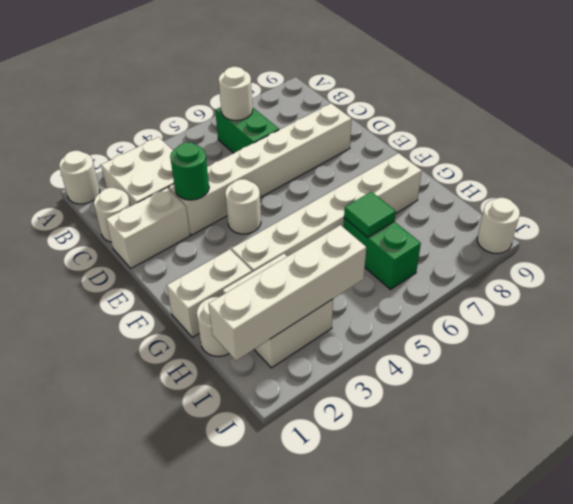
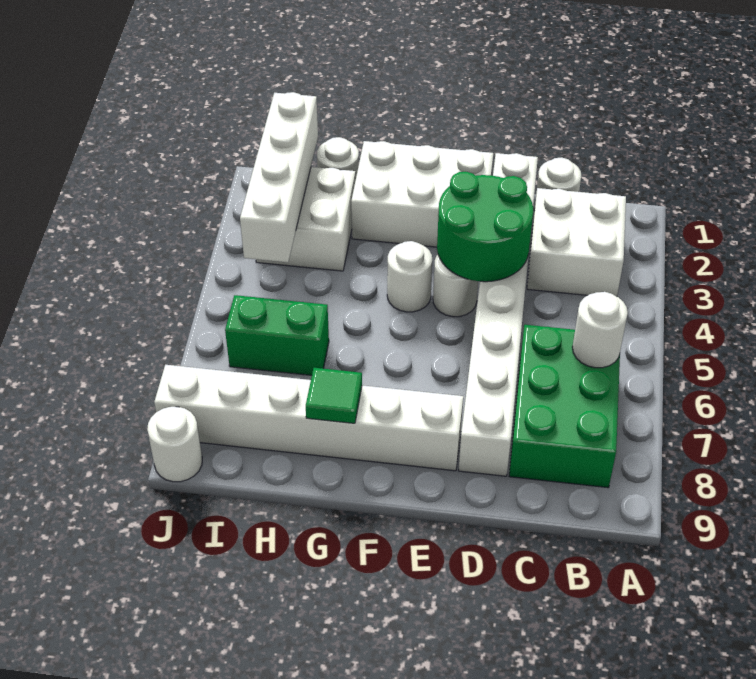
white round brick A1 level 1 -> white round brick F4 level 1
green brick B6:C6 level 1 -> green brick B6:C8 level 1
green round brick D3 level 2 -> green round brick D3:E4 level 2
white brick G1:G2 level 1 -> white brick E1:G2 level 1
white brick G3:G8 level 1 -> white brick E8:J8 level 1
green tile H6 level 2 -> green tile G8 level 2

